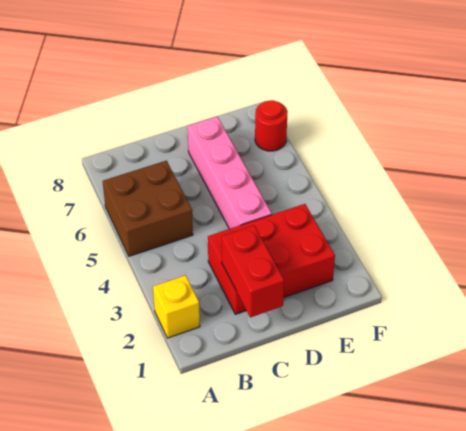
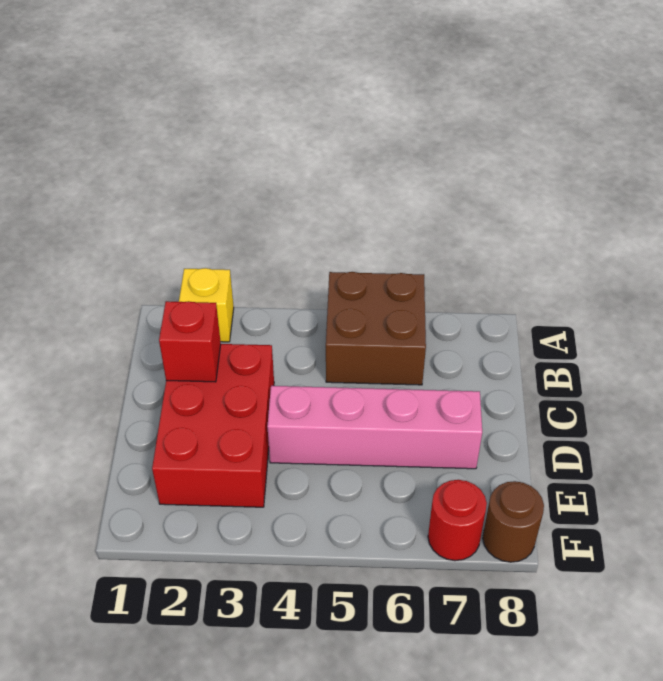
red brick C1:C2 level 2 -> red brick C2 level 2
none -> brown round brick F8 level 1

